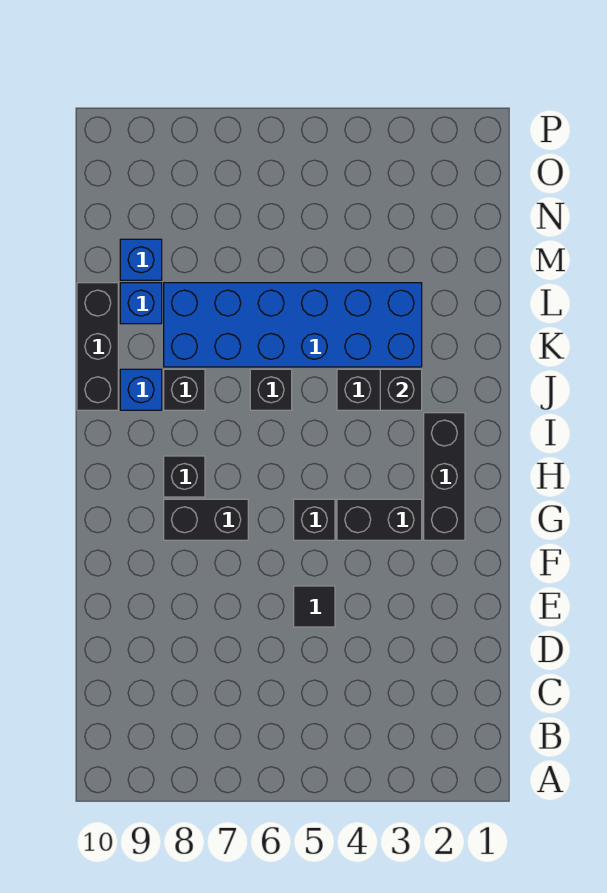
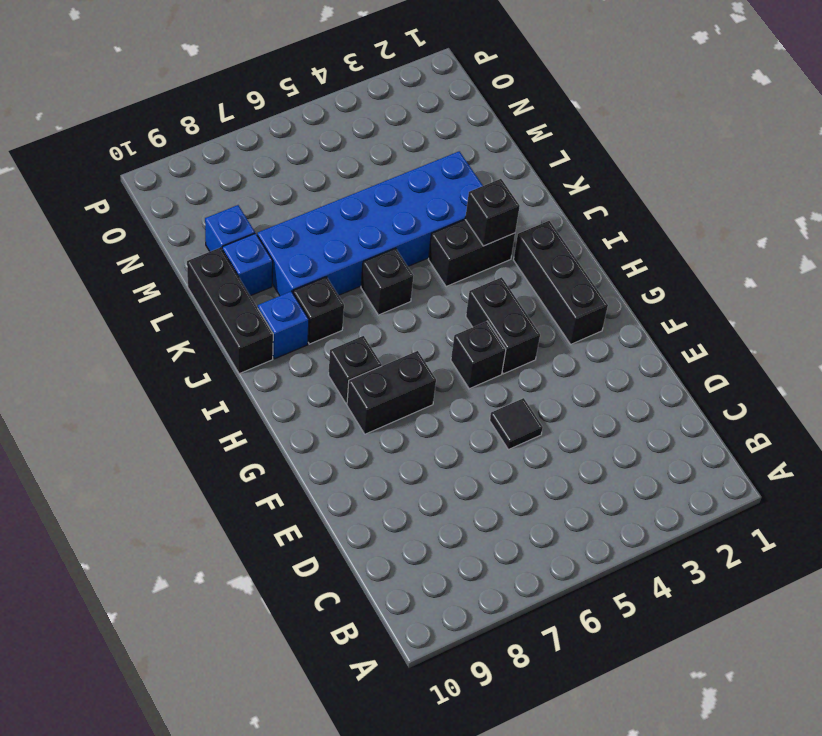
black brick G3:G4 level 1 -> black brick G4:H4 level 1

